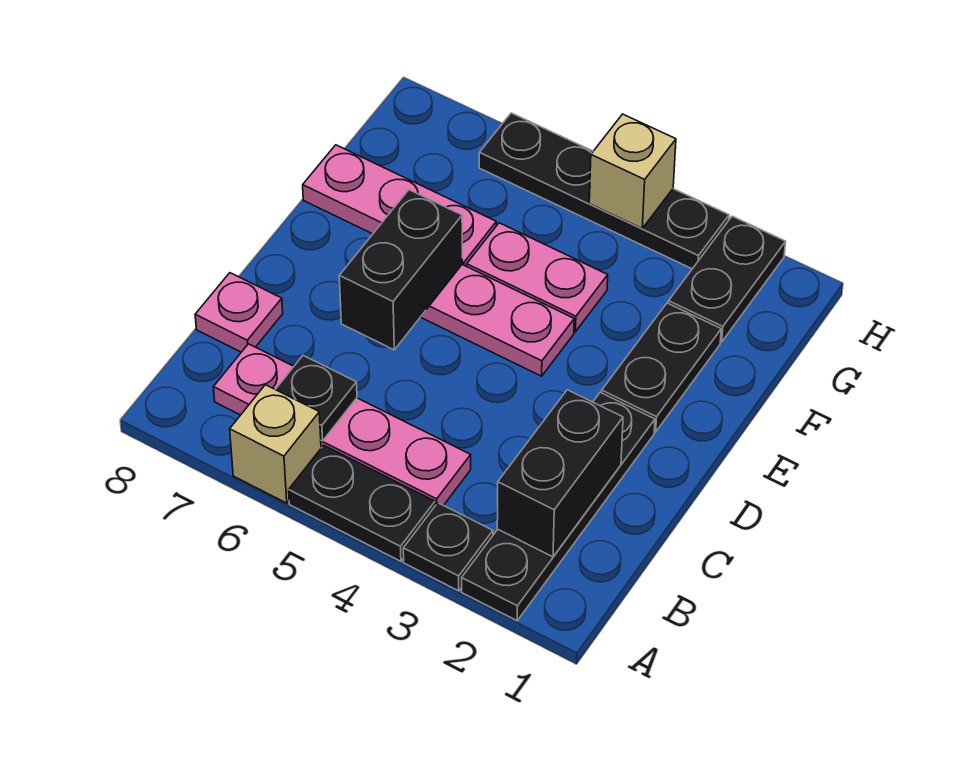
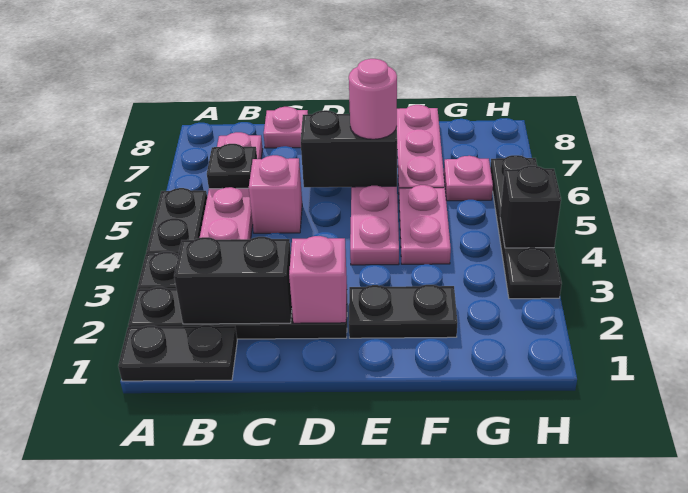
tan brick A6 level 1 -> none
none -> pink brick C5 level 1
none -> pink brick D2 level 2
none -> pink round brick E6 level 3
black plate G2:H2 level 1 -> black plate A1:B1 level 1
none -> pink plate G6 level 1
tan brick H4 level 2 -> black brick H4 level 2

